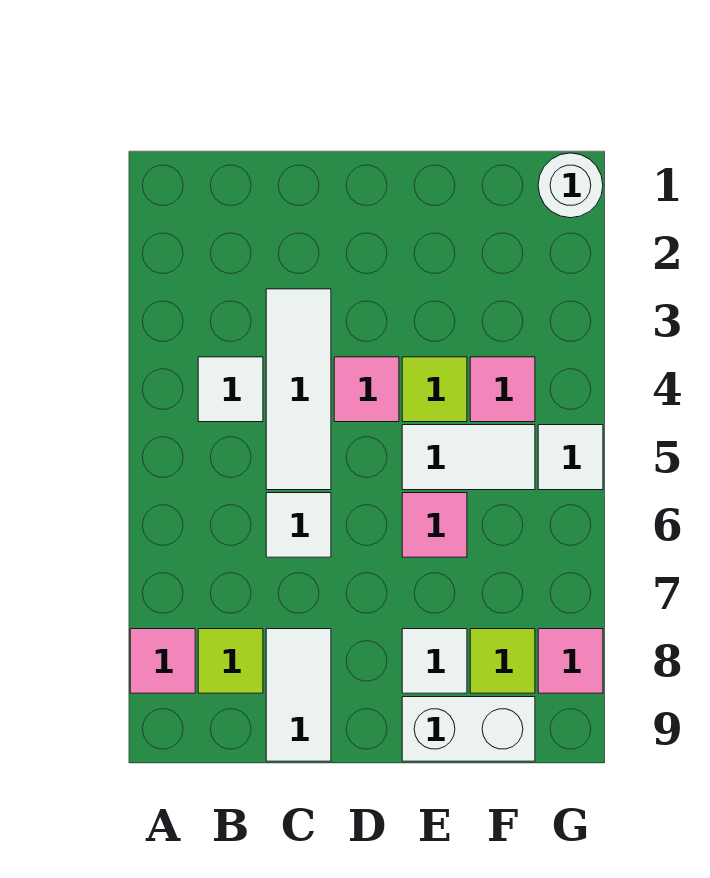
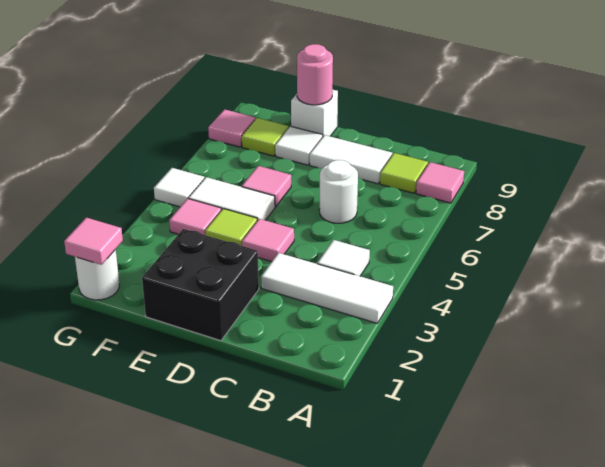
white tile C3:C5 level 1 -> white tile A3:C3 level 1
white tile C6 level 1 -> white round brick C6 level 1
white tile C8:C9 level 1 -> white tile C8:D8 level 1
none -> black brick D1:E2 level 1
white brick E9:F9 level 1 -> white brick E9 level 1
none -> pink round brick E9 level 2
none -> pink tile G1 level 2

